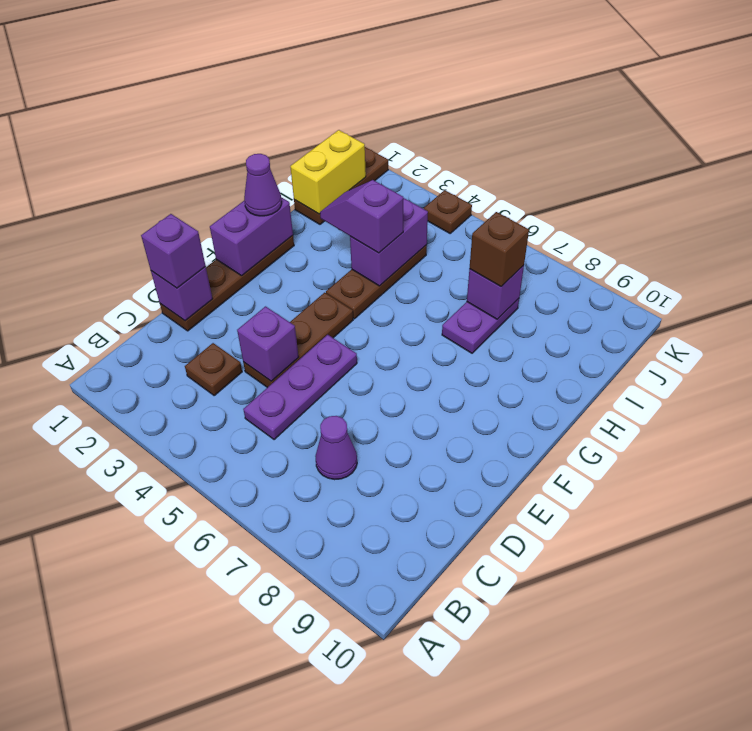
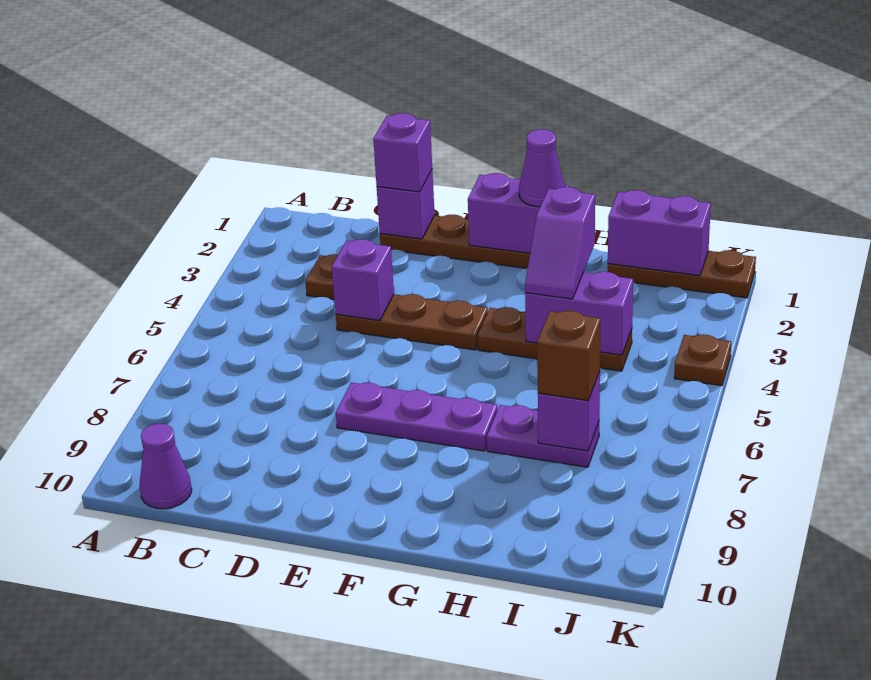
purple plate C5:E5 level 1 -> purple plate E7:G7 level 1
purple cone C7 level 1 -> purple cone B10 level 1
purple slope H3:H4 level 3 top 4 -> purple slope H3:H4 level 3 top 3
yellow brick I1:J1 level 2 -> purple brick I1:J1 level 2

